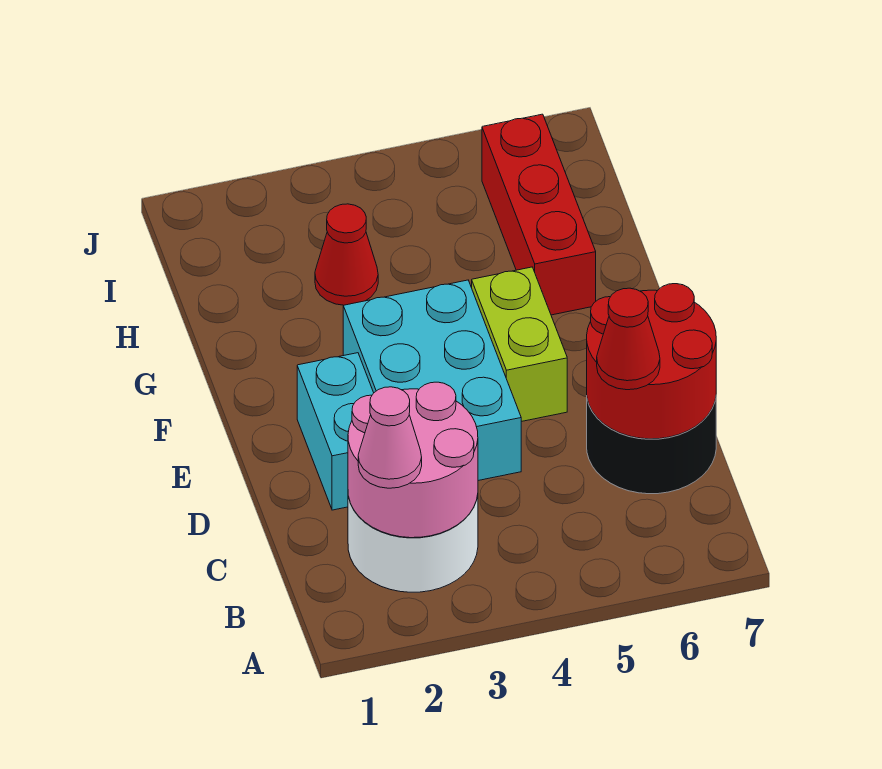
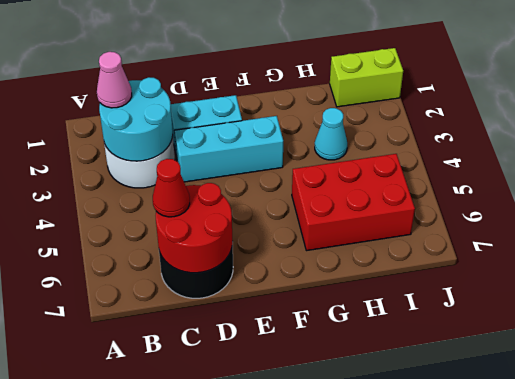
pink round brick B2:C3 level 2 -> cyan round brick B2:C3 level 2
cyan brick D3:F4 level 1 -> cyan brick D3:F3 level 1
lime brick E5:F5 level 1 -> lime brick I1:J1 level 1
red brick G6:I6 level 1 -> red brick G5:I6 level 1
red cone H3 level 1 -> cyan cone H3 level 1

